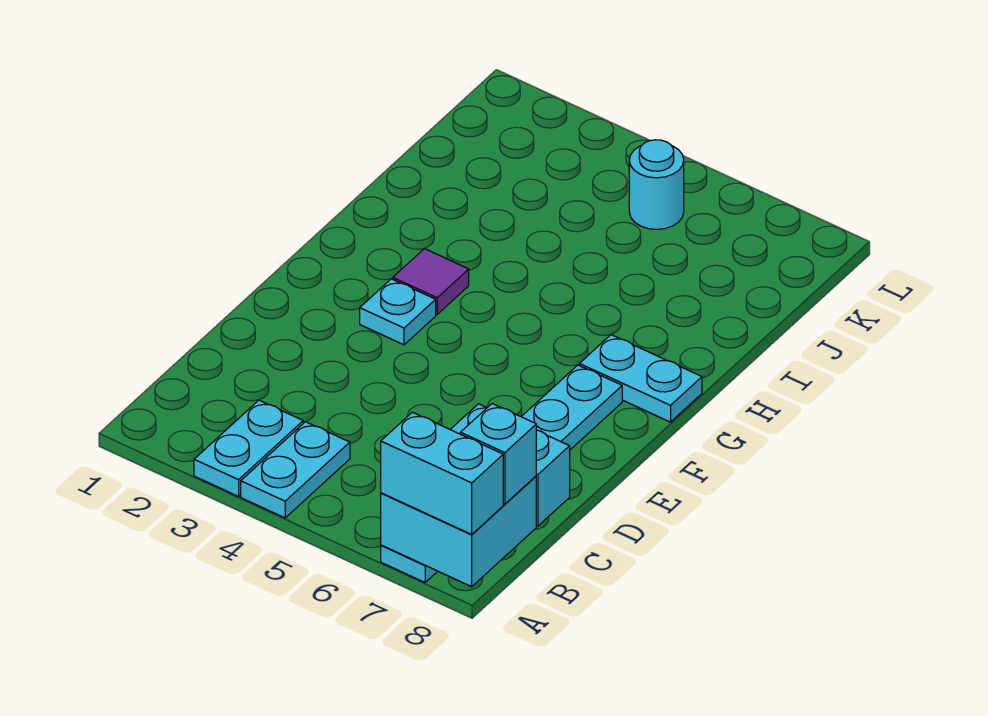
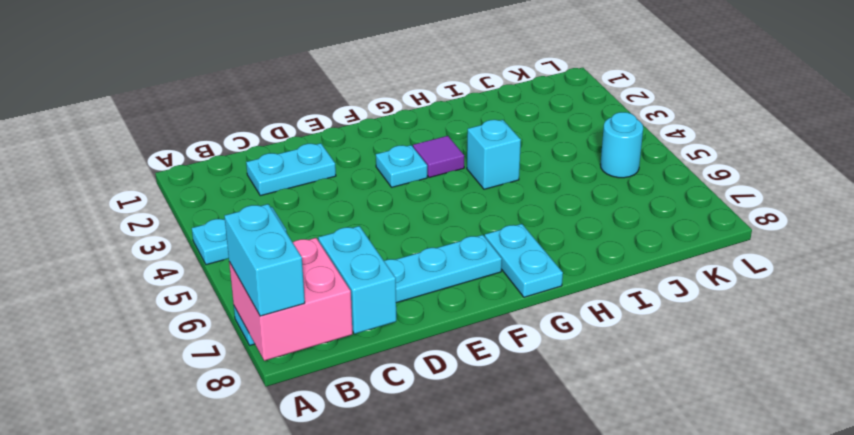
cyan plate A3:B3 level 1 -> cyan plate C2:D2 level 1
cyan brick A7:B8 level 2 -> pink brick A7:B8 level 2
cyan brick B8 level 3 -> cyan brick H4 level 1

